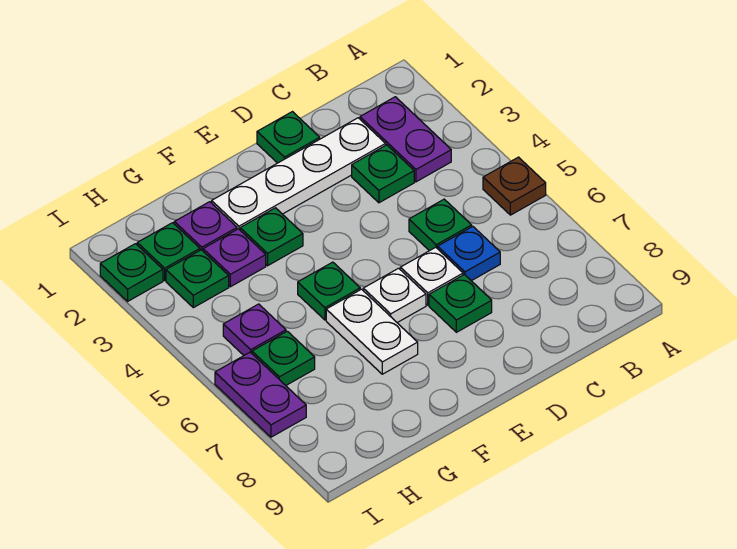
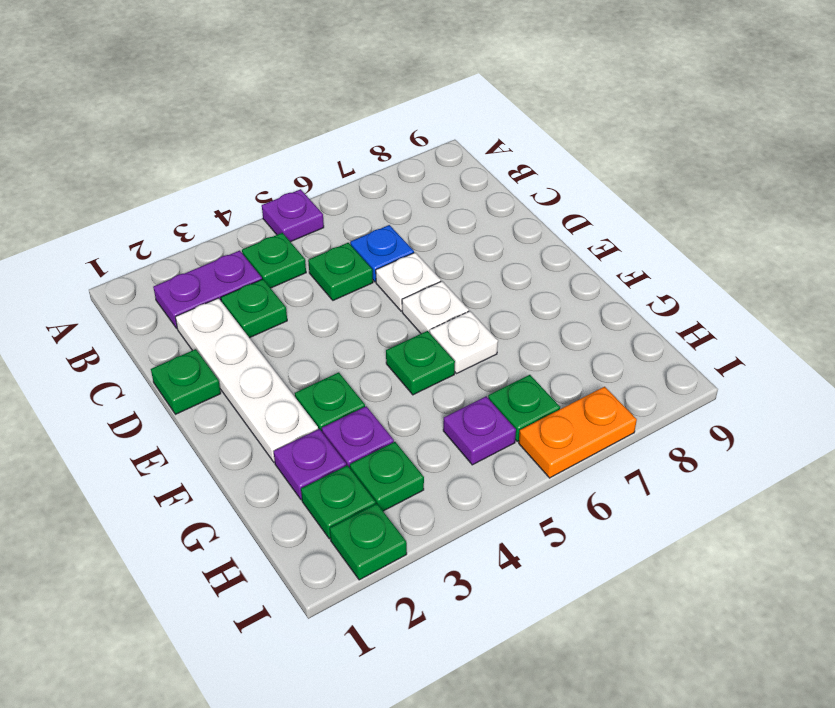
brown plate A5 level 1 -> purple plate A5 level 1
green plate D7 level 1 -> green plate B4 level 1
white plate F6:F7 level 1 -> white plate F6 level 1
purple plate I6:I7 level 1 -> orange plate I6:I7 level 1

